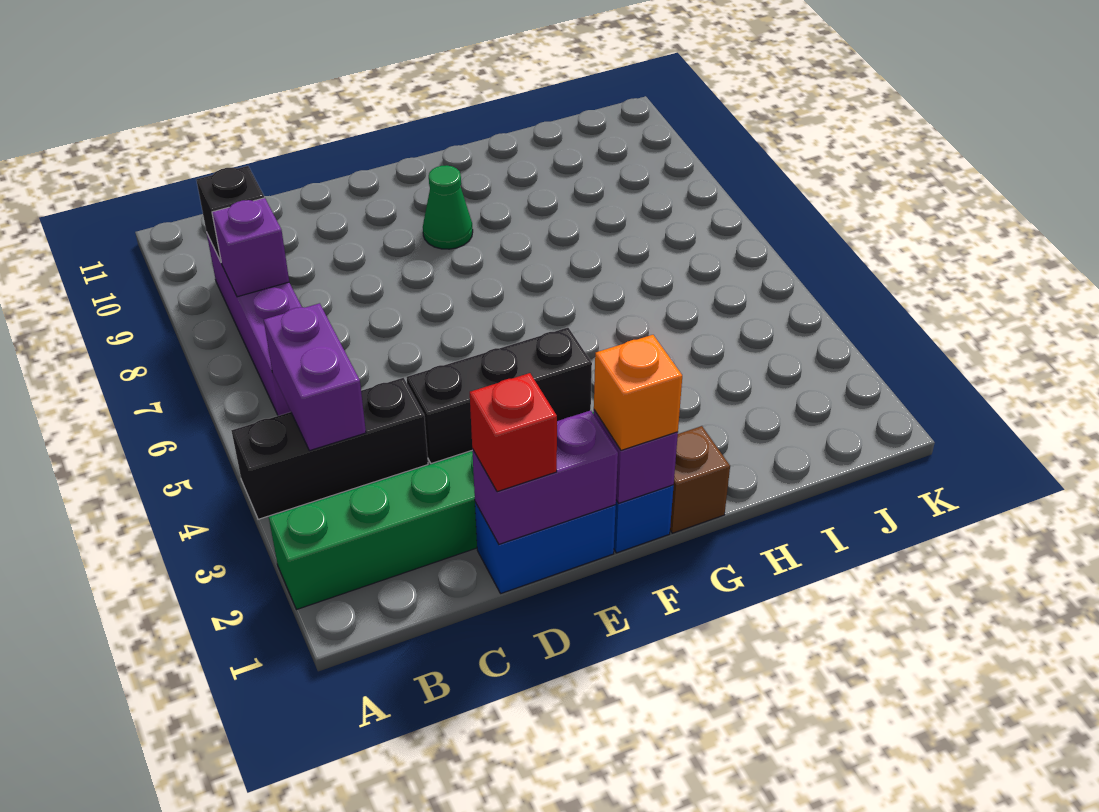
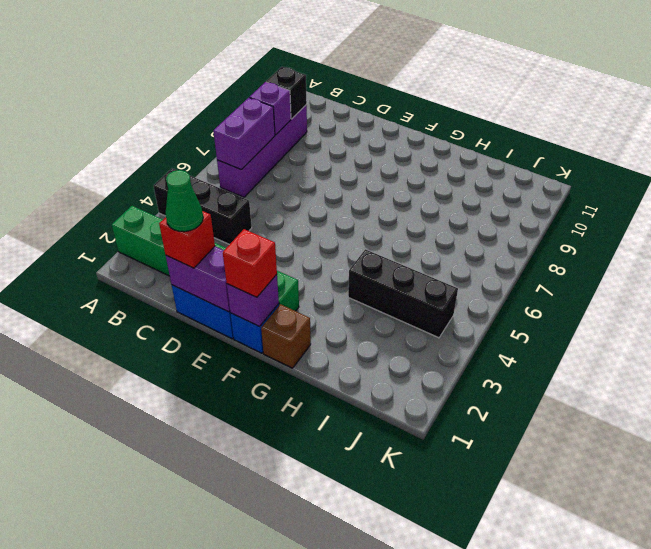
purple brick B4:B5 level 2 -> purple brick B6:B7 level 2
black brick D4:F4 level 1 -> black brick H4:J4 level 1
orange brick F1 level 3 -> red brick F1 level 3
green cone F9 level 1 -> green cone D1 level 4

